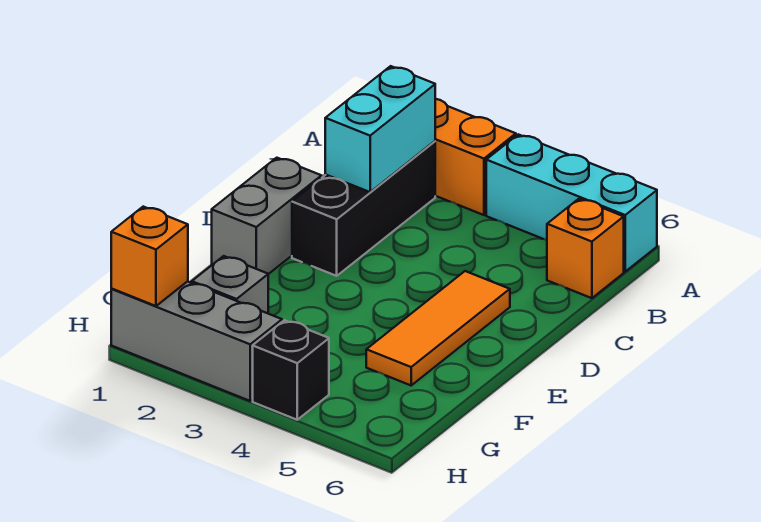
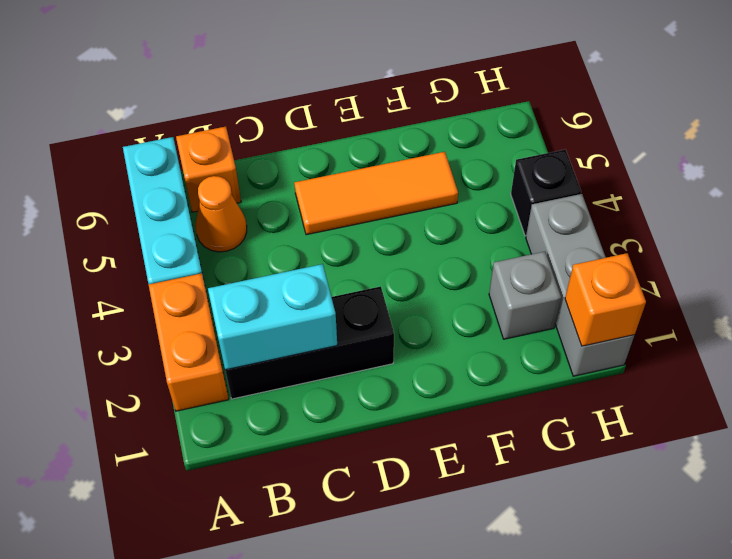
none -> orange cone B5 level 1
grey brick D1:E1 level 1 -> none

